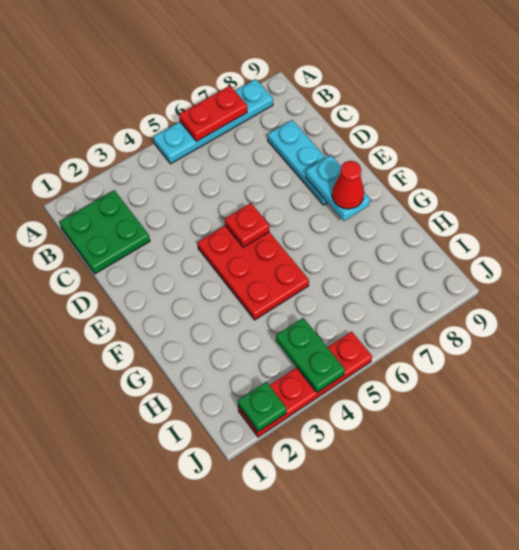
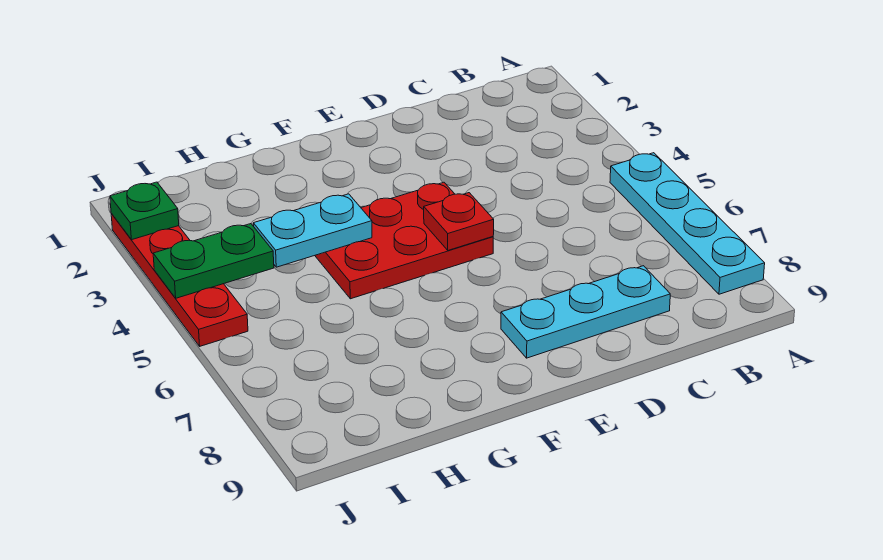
red plate A6:A7 level 2 -> none
green plate B1:C2 level 1 -> none
cyan plate E8:F8 level 2 -> cyan plate G4:H4 level 2
red cone F8 level 3 -> none

